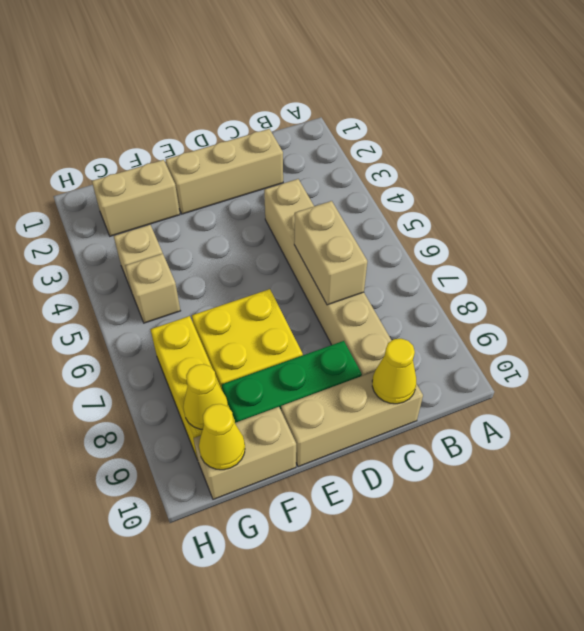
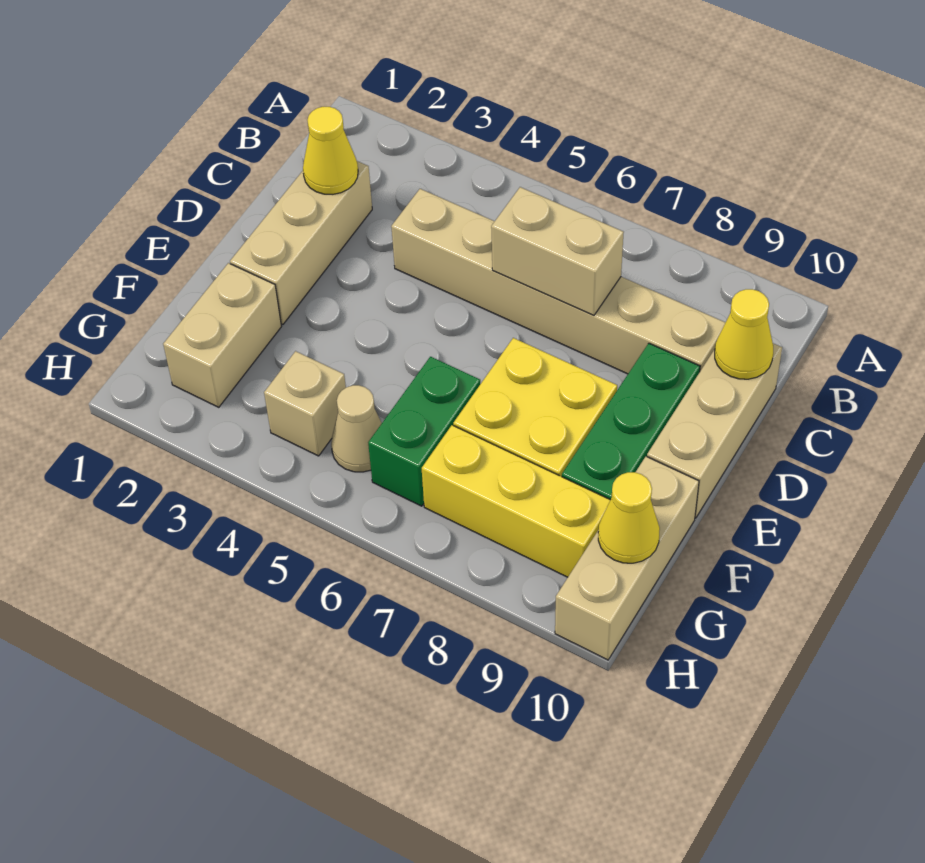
none -> green brick F6:G6 level 1
tan brick F10:G10 level 1 -> tan brick F10:H10 level 1
tan brick G5 level 1 -> tan cone G5 level 1
yellow cone G9 level 2 -> yellow cone C2 level 2

